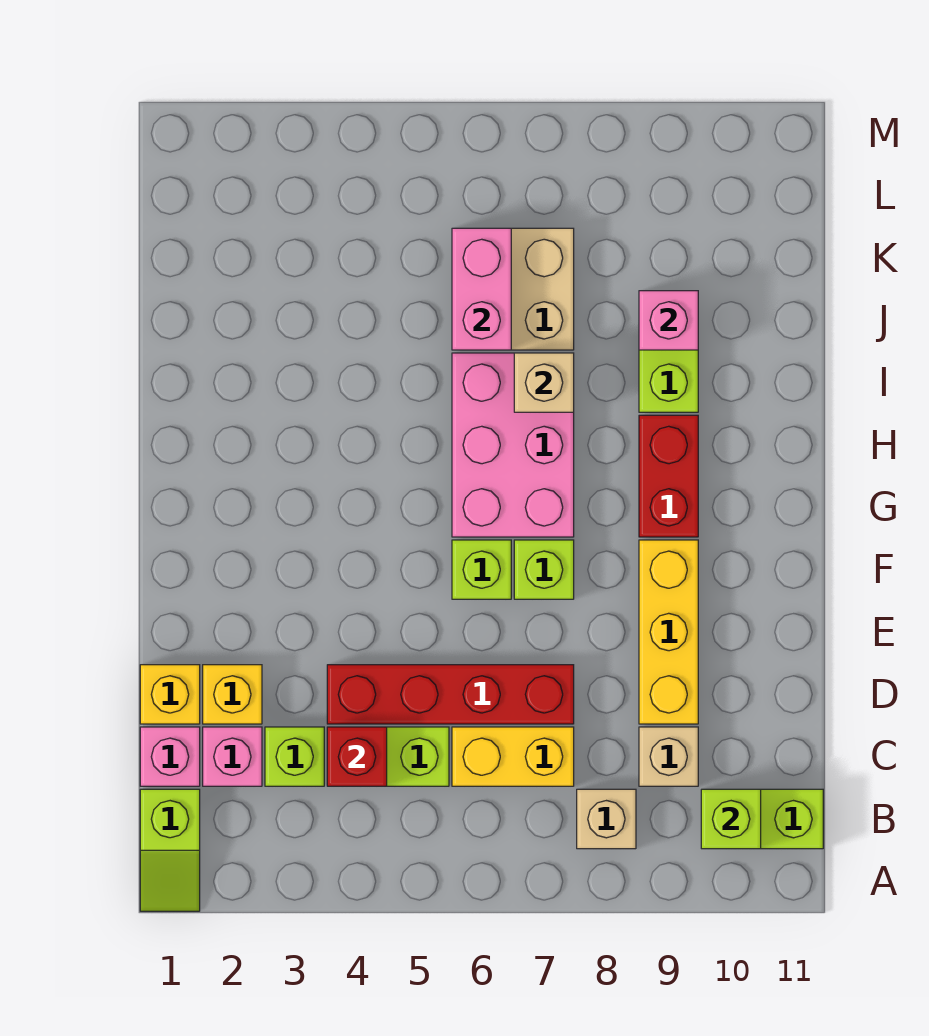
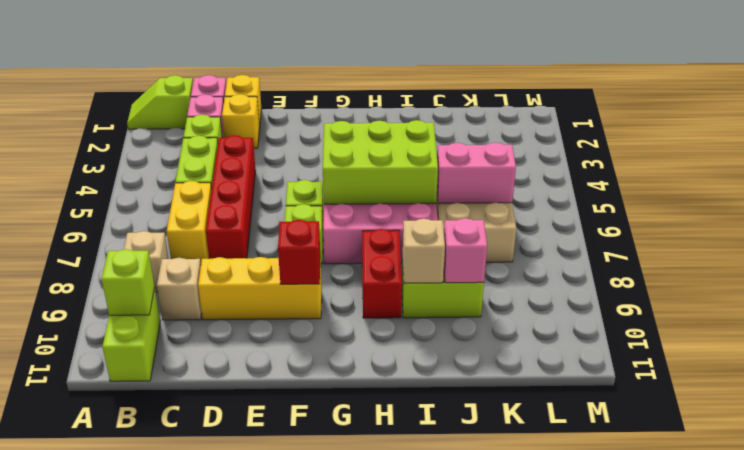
red brick C4 level 2 -> red brick F9 level 2
none -> lime brick G5:I6 level 2
red brick G9:H9 level 1 -> red brick H8:H9 level 1
tan brick I7 level 2 -> tan brick I9 level 2

